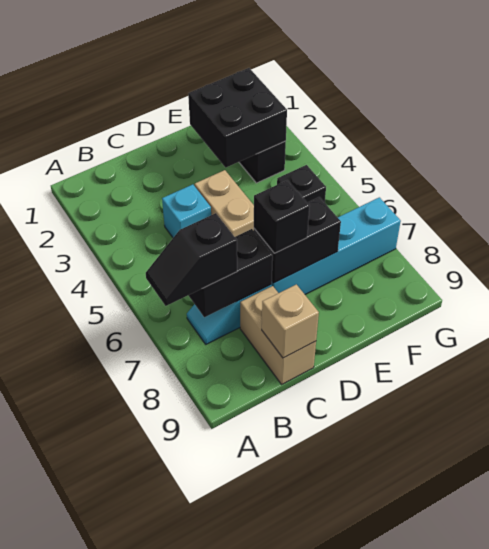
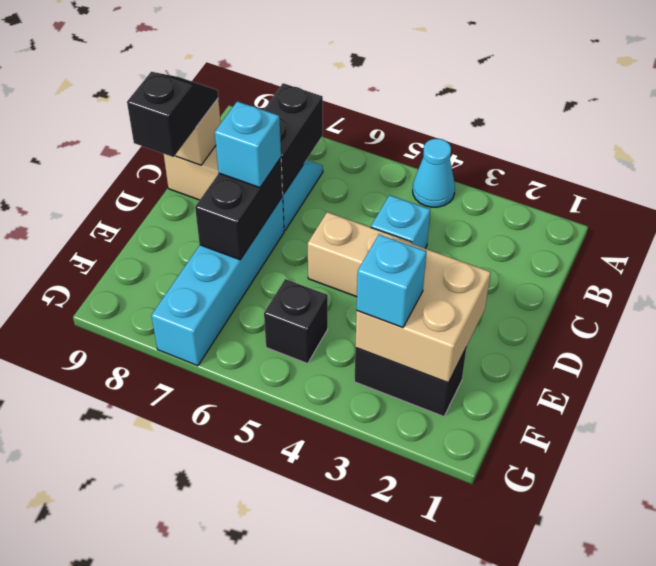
none -> cyan cone A4 level 1
black slope A7:B7 level 3 top B -> black slope C9:D9 level 3 top D
black brick D7 level 3 -> cyan brick D7 level 3
black brick E2:F3 level 2 -> tan brick E2:F3 level 2
none -> cyan brick F3 level 3

